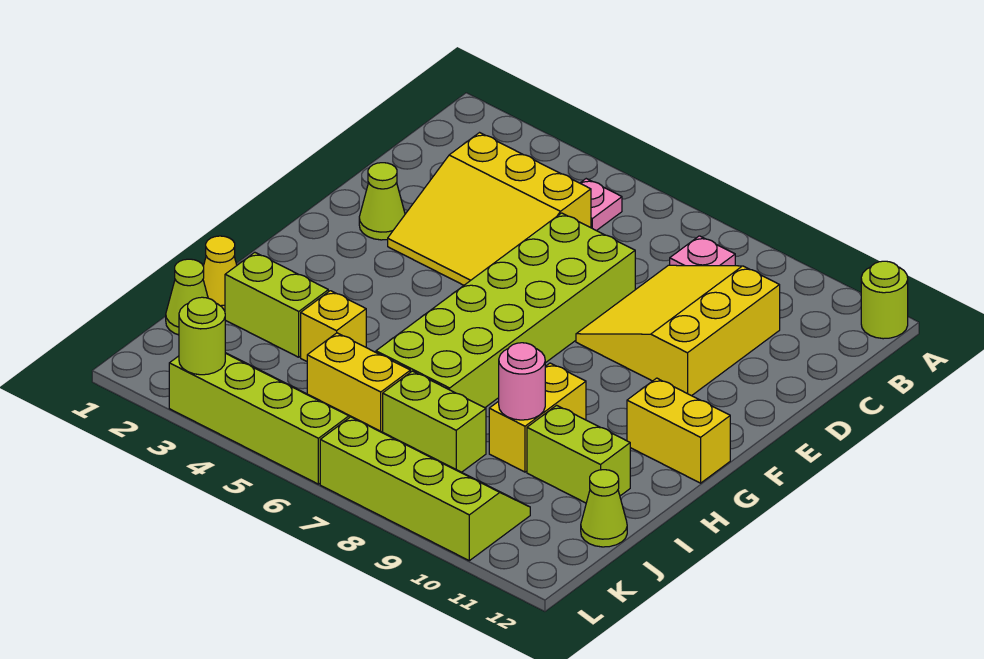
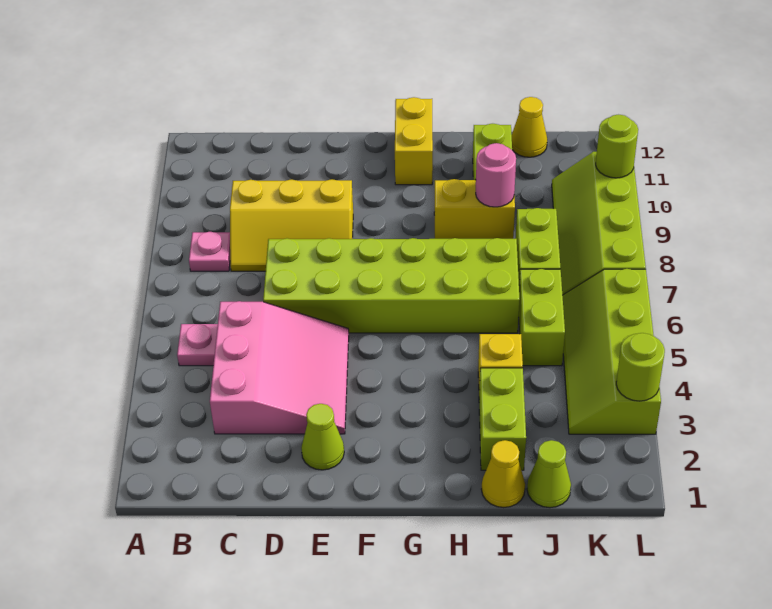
lime round brick A12 level 1 -> lime round brick L10 level 2
yellow slope C3:E5 level 1 top C -> pink slope C3:E5 level 1 top C
yellow slope C8:E10 level 1 top 10 -> yellow slope C8:E9 level 1 top 9
yellow brick J5:J6 level 1 -> lime brick J5:J6 level 1
lime cone J12 level 1 -> yellow cone J12 level 1

